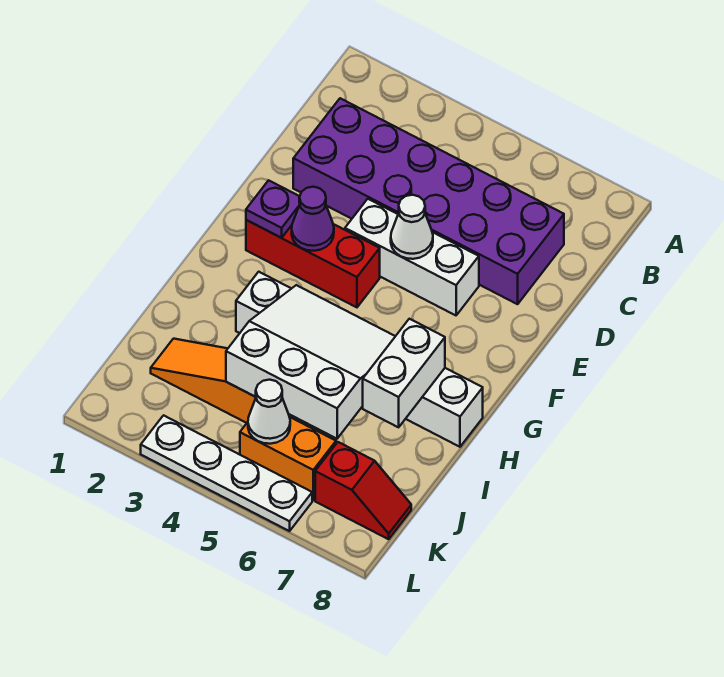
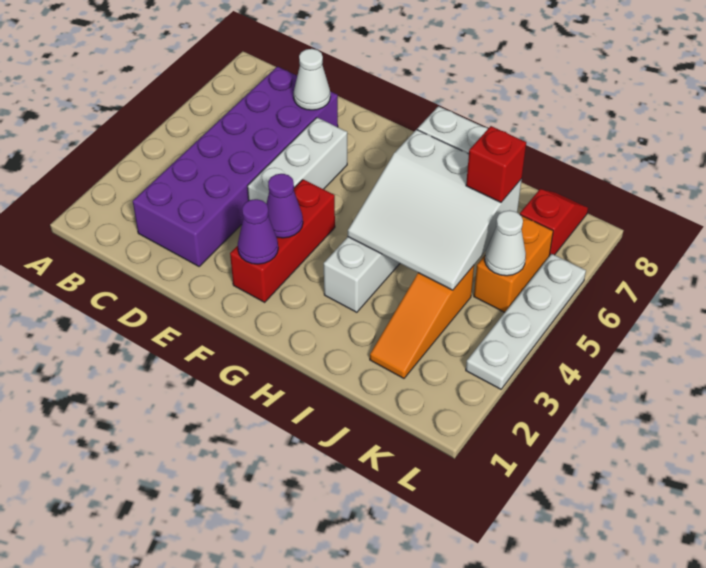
white cone E5 level 2 -> white cone D7 level 2
purple plate F2 level 2 -> purple cone F2 level 2
white slope H4:J6 level 2 top J -> white slope H4:J6 level 2 top 6
none -> red brick J6 level 3

